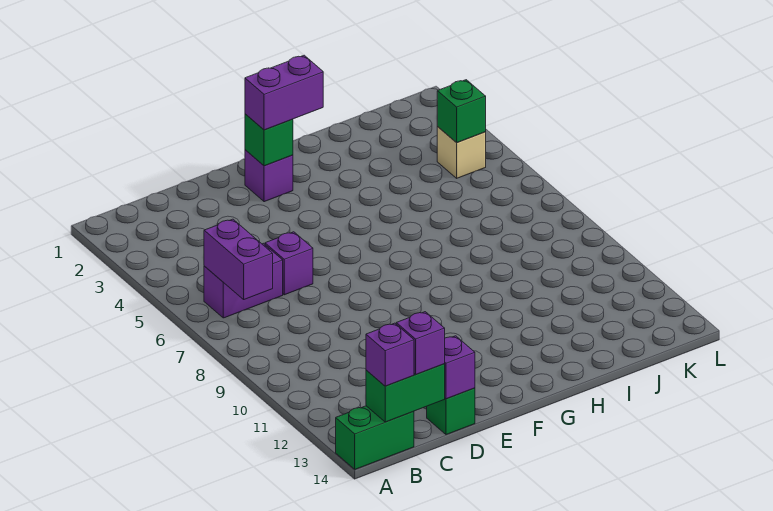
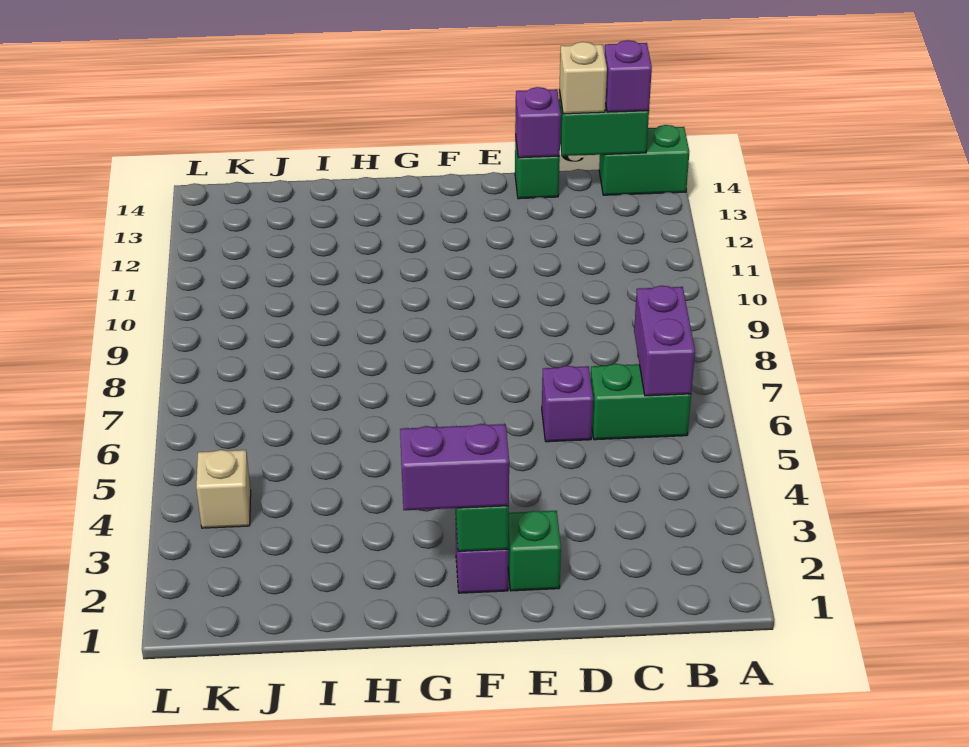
purple brick B6:C6 level 1 -> green brick B6:C6 level 1
purple brick C14 level 3 -> tan brick C14 level 3
green brick K4 level 2 -> green brick E2 level 1

